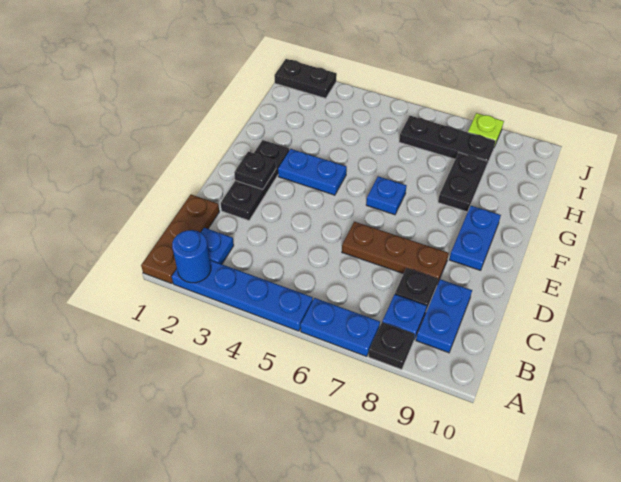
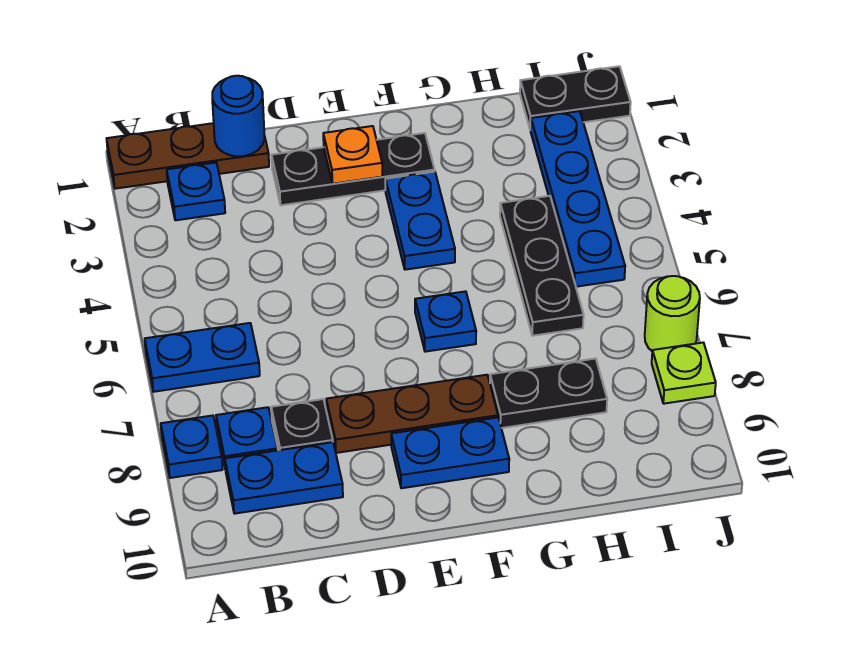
blue plate A2:A5 level 1 -> blue plate I2:I5 level 1
blue round brick A2 level 2 -> blue round brick C1 level 2
blue plate A6:A7 level 1 -> blue plate A6:B6 level 1
black plate A8 level 1 -> blue plate A8 level 1
brown plate D6:D8 level 1 -> brown plate D8:F8 level 1
black plate E2 level 2 -> orange plate E2 level 2
black plate I6:I8 level 1 -> black plate H4:H6 level 1
black plate J1:J2 level 1 -> black plate I1:J1 level 1
none -> lime round brick J7 level 1

